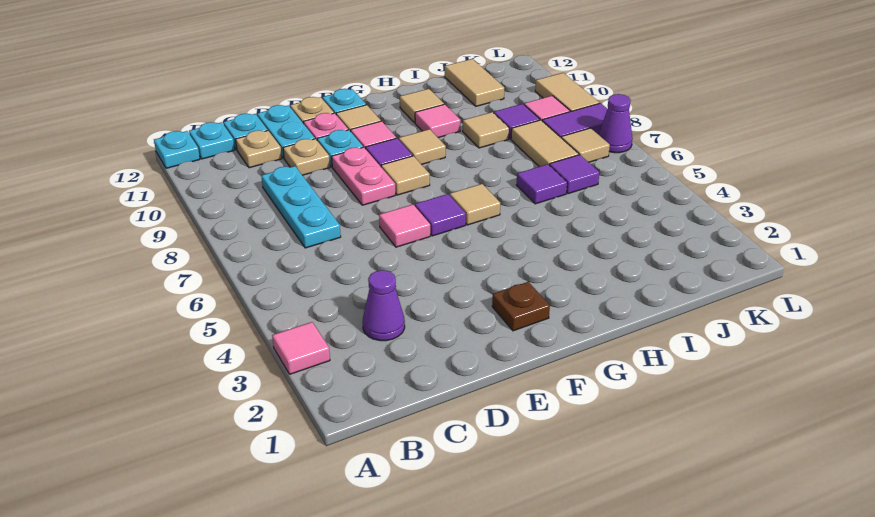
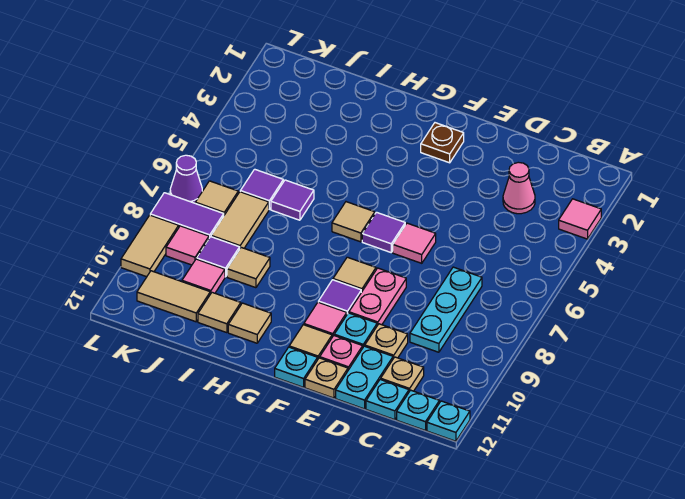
purple cone C3 level 1 -> pink cone C3 level 1
tan tile G9 level 1 -> tan tile I11 level 1
pink tile H10 level 1 -> pink tile J10 level 1
tan tile J11:J12 level 1 -> tan tile J11:K11 level 1

